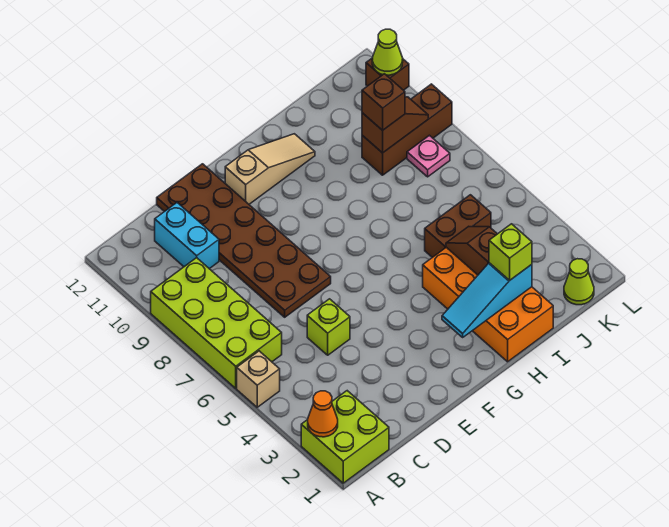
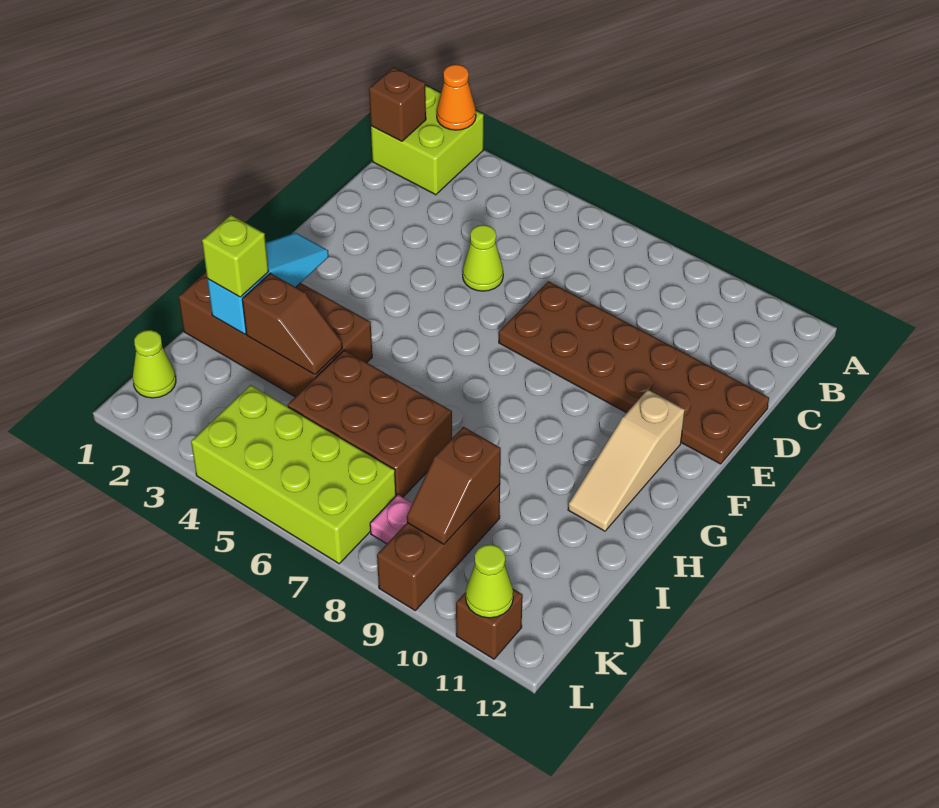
tan brick A5 level 1 -> none
lime brick A6:B9 level 1 -> lime brick K4:L7 level 1
cyan brick C10:C11 level 1 -> none
lime brick D5 level 1 -> lime cone D5 level 1
orange brick H1:I4 level 1 -> brown brick H1:I4 level 1
brown brick I5:J5 level 1 -> brown brick I5:J7 level 1
brown brick J9 level 3 -> brown brick B1 level 2

